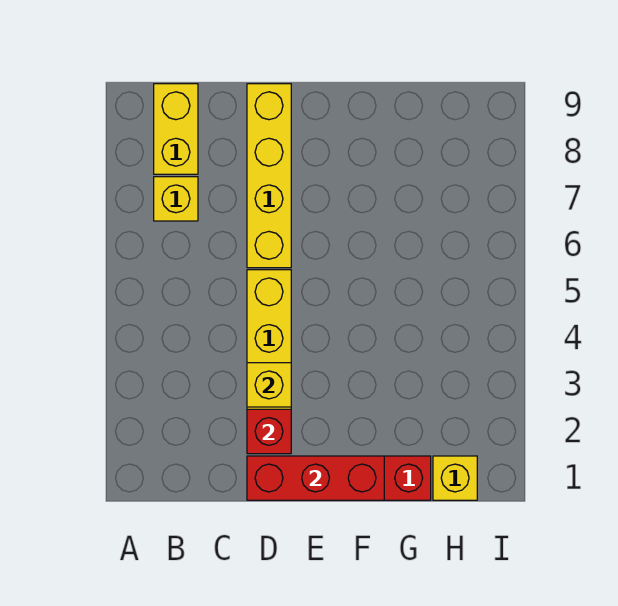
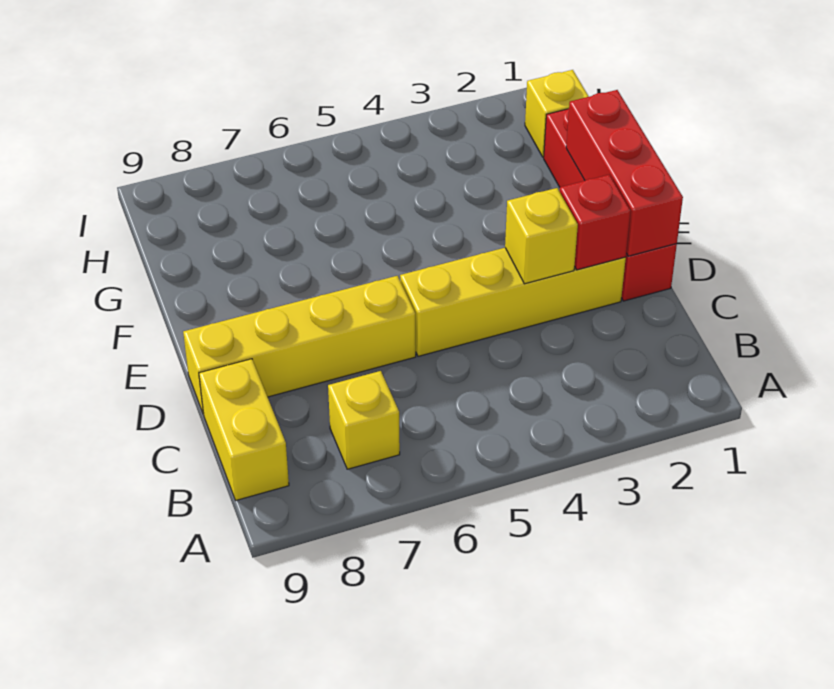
yellow brick B8:B9 level 1 -> yellow brick B9:C9 level 1

